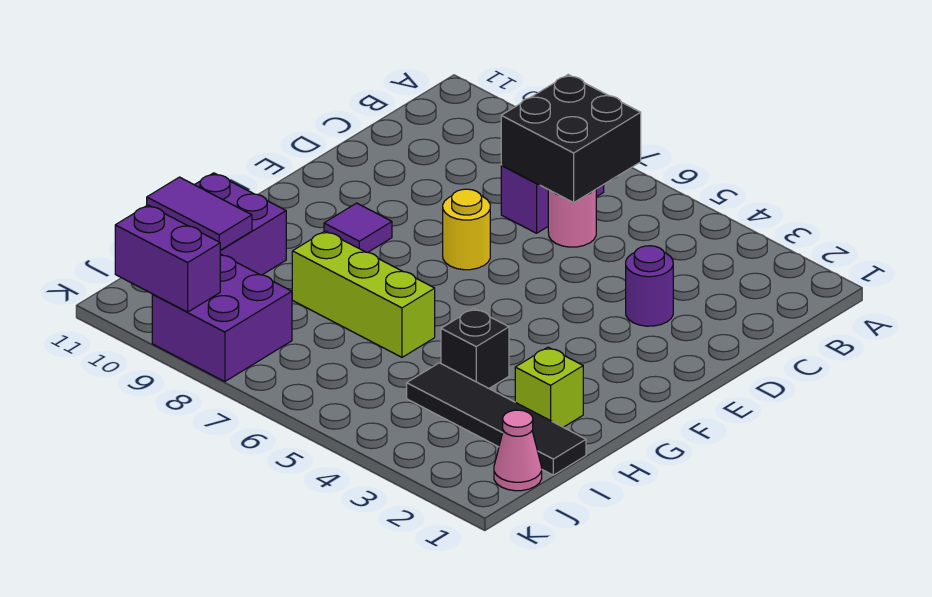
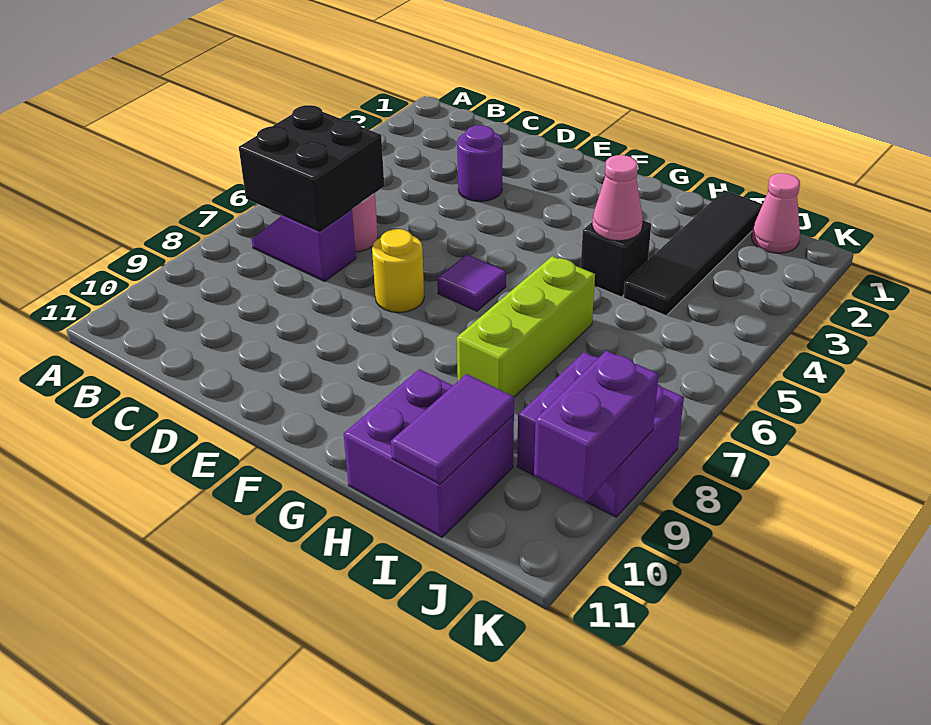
purple tile F9 level 1 -> purple tile F6 level 1
lime brick H2 level 1 -> none
none -> pink cone H4 level 2

